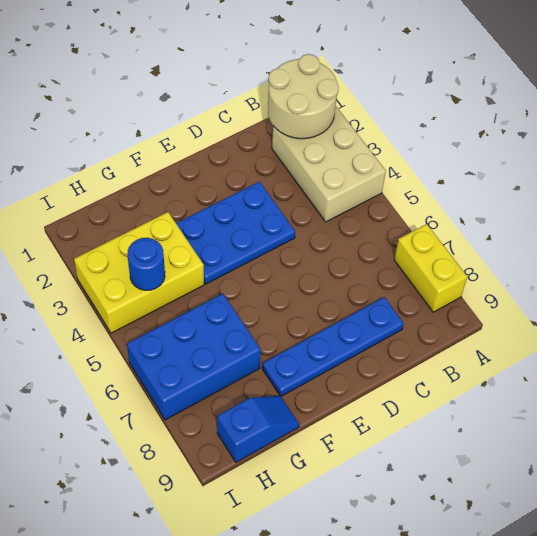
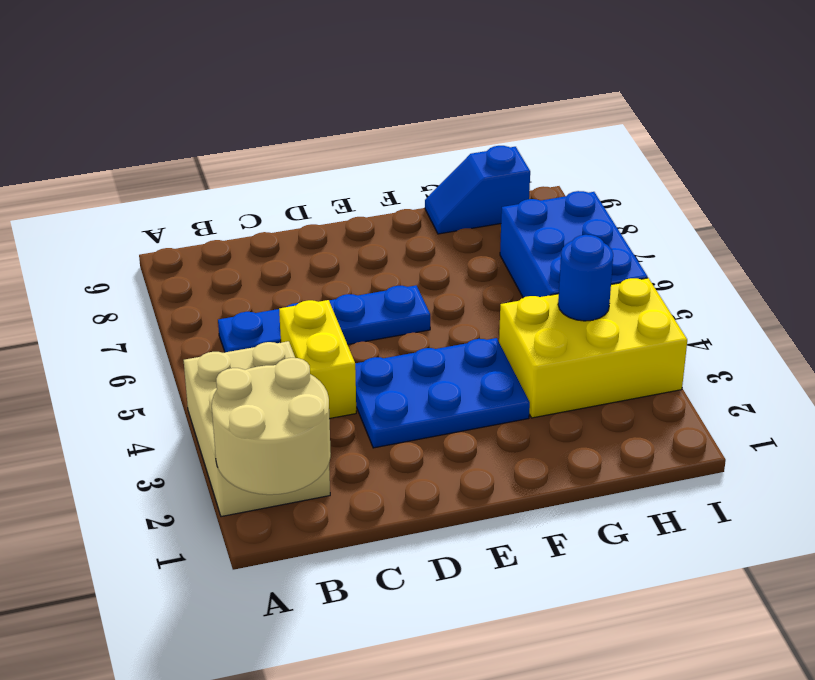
yellow brick A7:A8 level 1 -> yellow brick C4:C5 level 1
blue plate C8:F8 level 1 -> blue plate B6:E6 level 1
blue brick G6:I7 level 1 -> blue brick H5:I7 level 1

